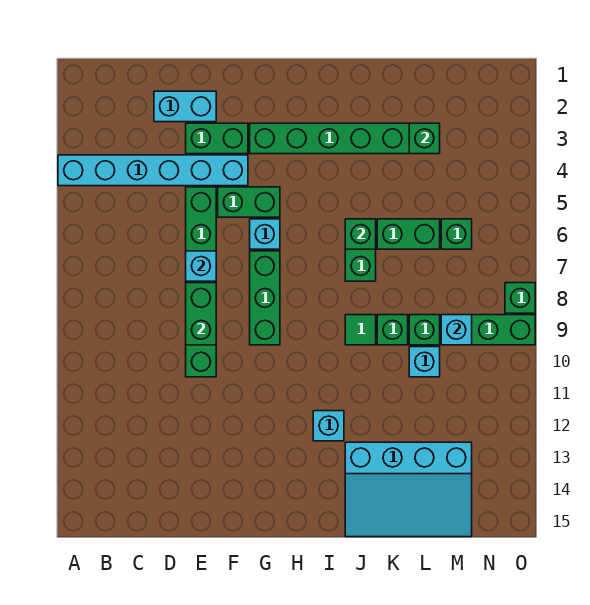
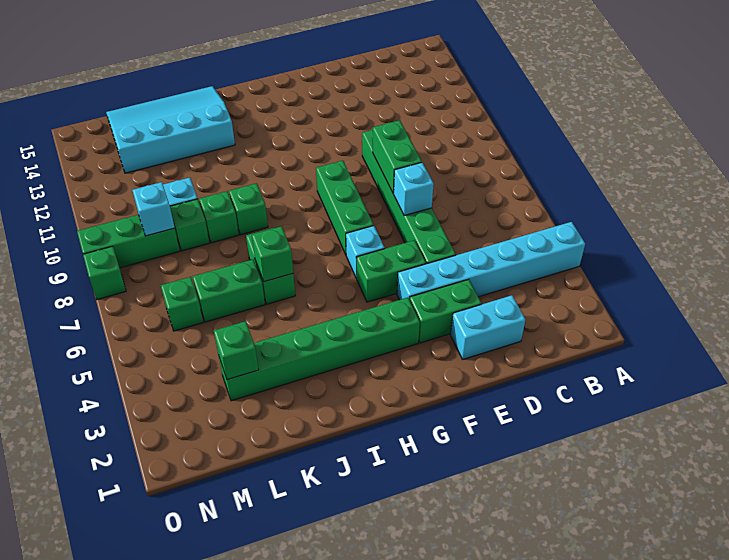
cyan brick I12 level 1 -> none
green tile J9 level 1 -> green brick J9 level 1

